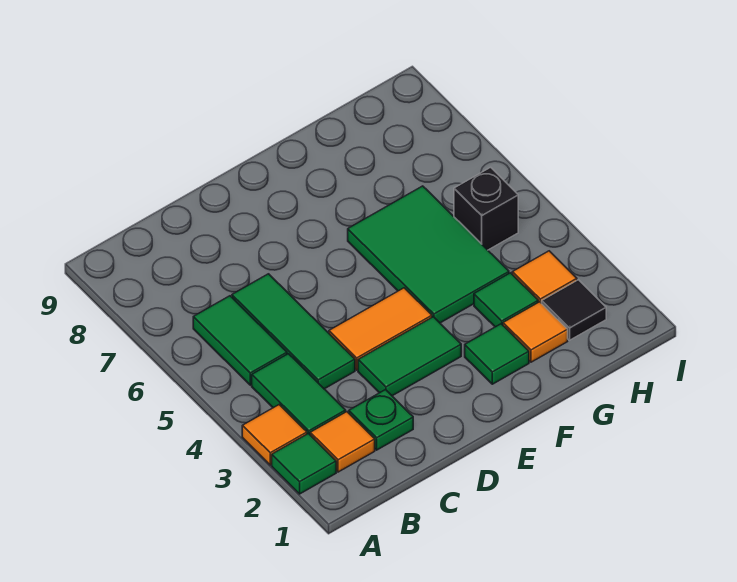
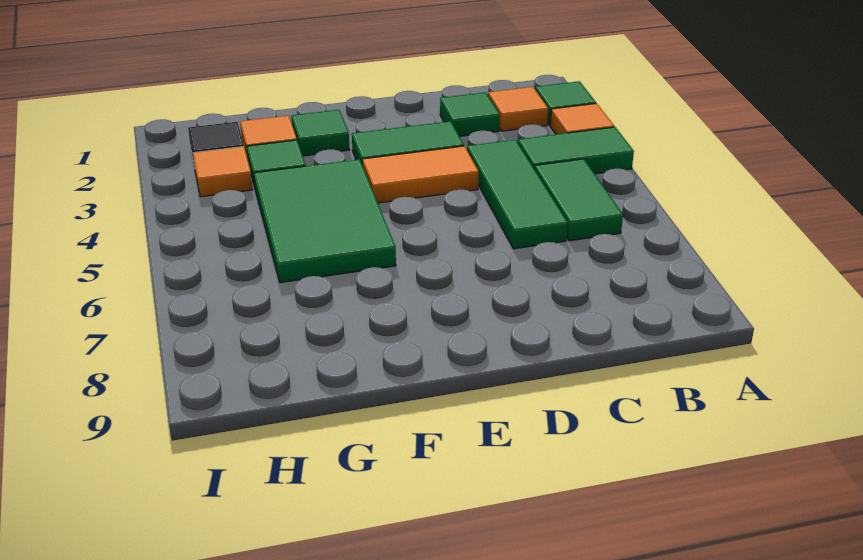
green tile B3:B4 level 1 -> green tile A4:B4 level 1
green plate C2 level 1 -> green tile C2 level 1
black brick H5 level 1 -> none

